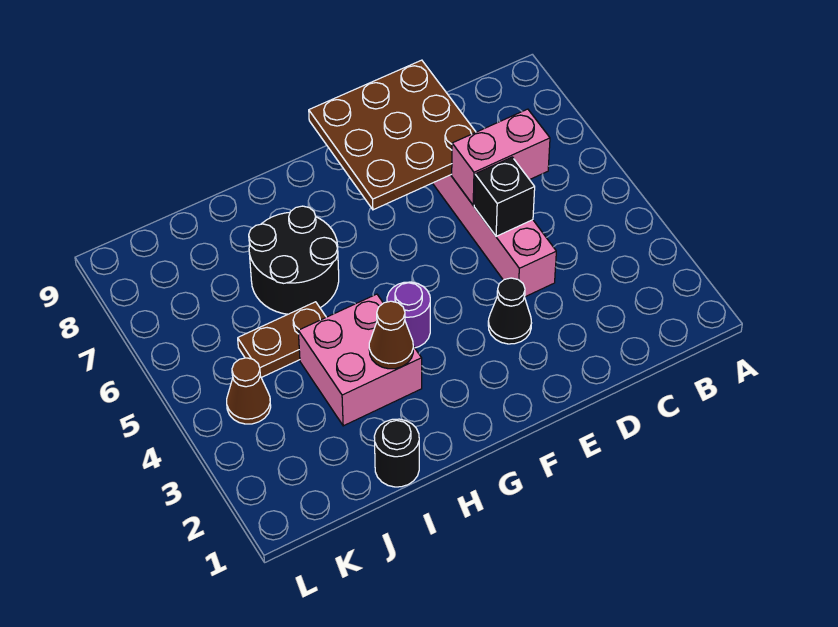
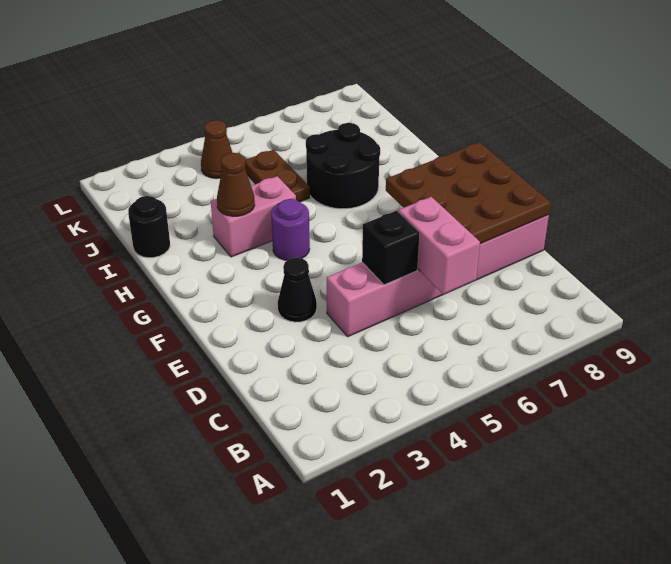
pink brick H3:I4 level 1 -> pink brick H3:H4 level 1

